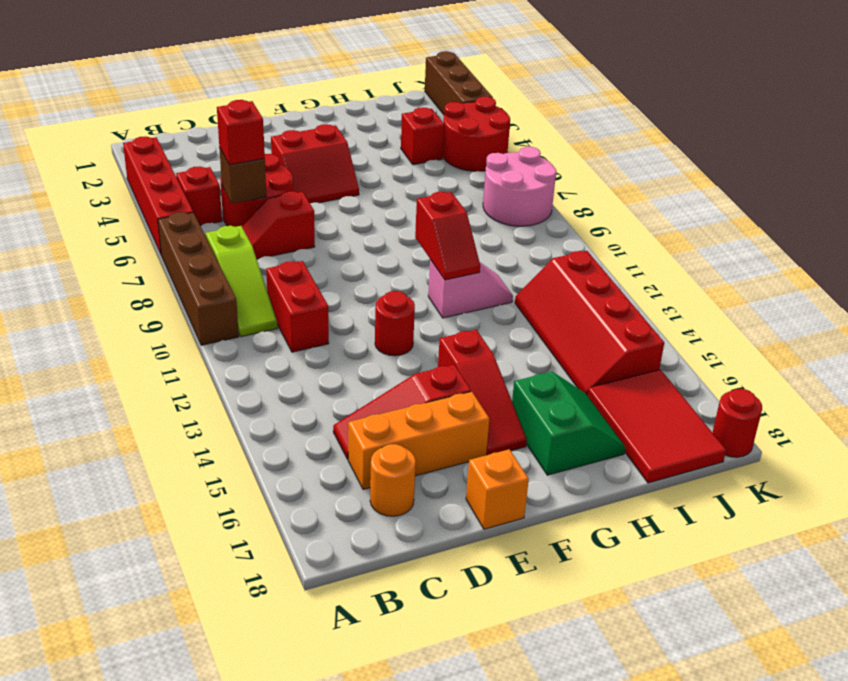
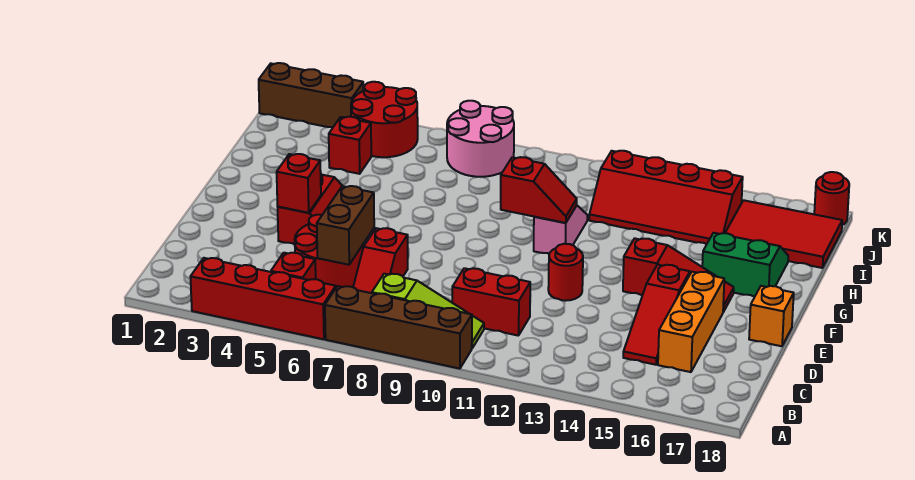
brown brick C6 level 2 -> brown brick C6:D6 level 2
red brick C6 level 3 -> red brick E4 level 2
orange round brick C17 level 1 -> none

